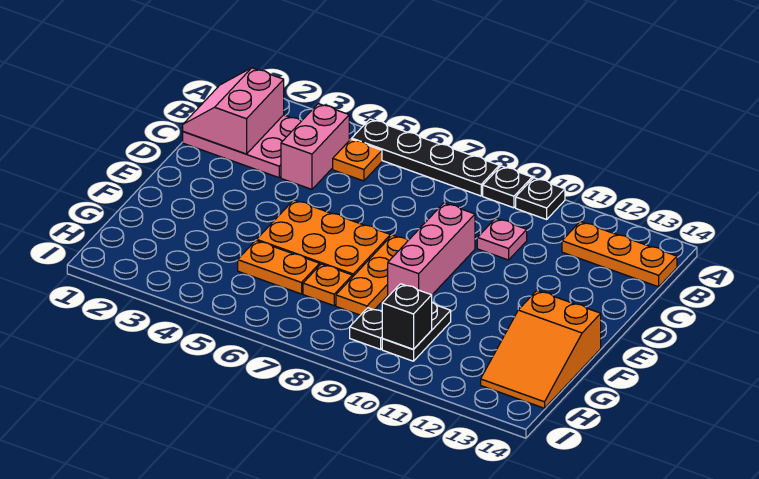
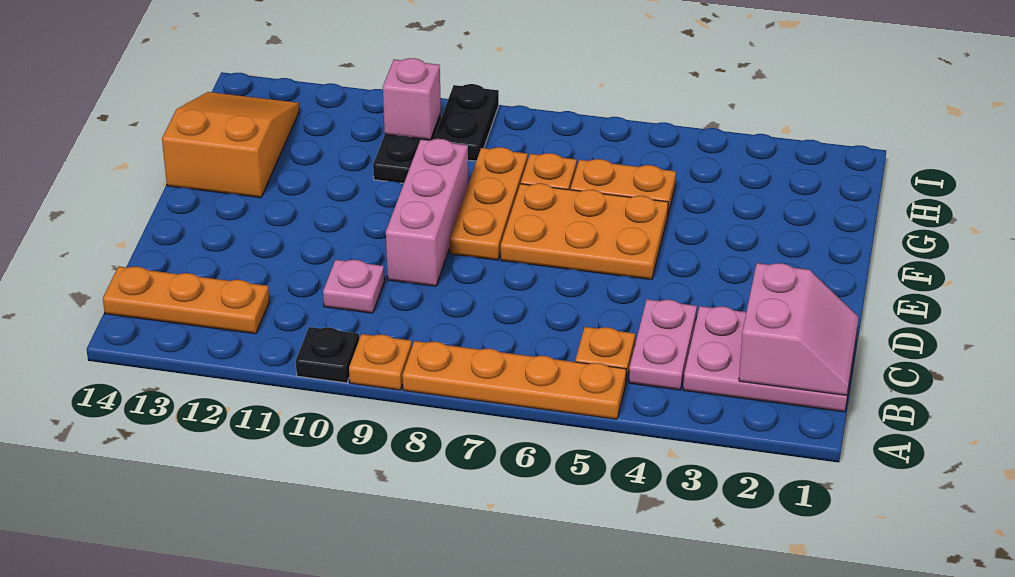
black plate A5:A8 level 1 -> orange plate A5:A8 level 1
black plate A9 level 1 -> orange plate A9 level 1
pink brick B4:C4 level 1 -> pink plate B4:C4 level 1
black plate H9 level 1 -> black plate H9:I9 level 1
black brick H10 level 2 -> pink brick H10 level 2

